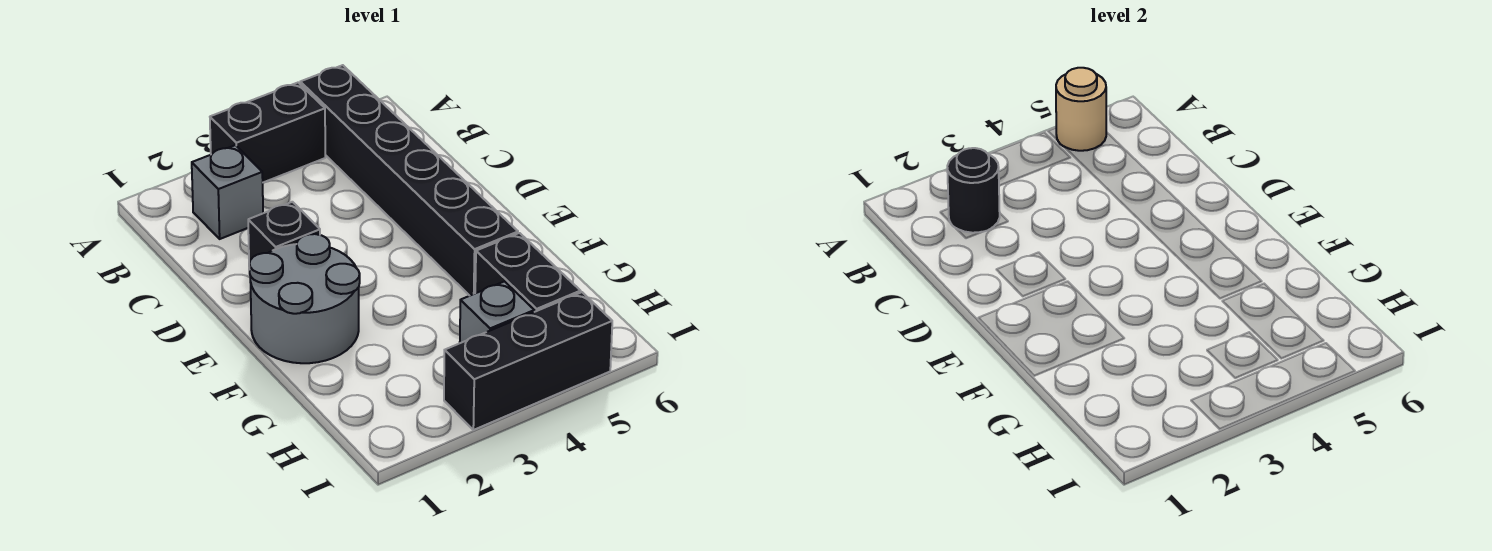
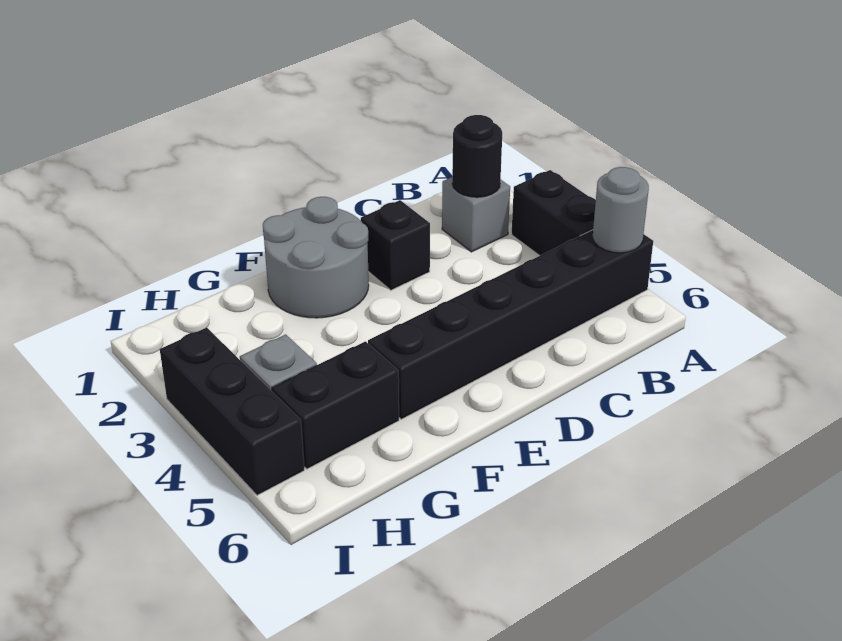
tan round brick A5 level 2 -> grey round brick A5 level 2

